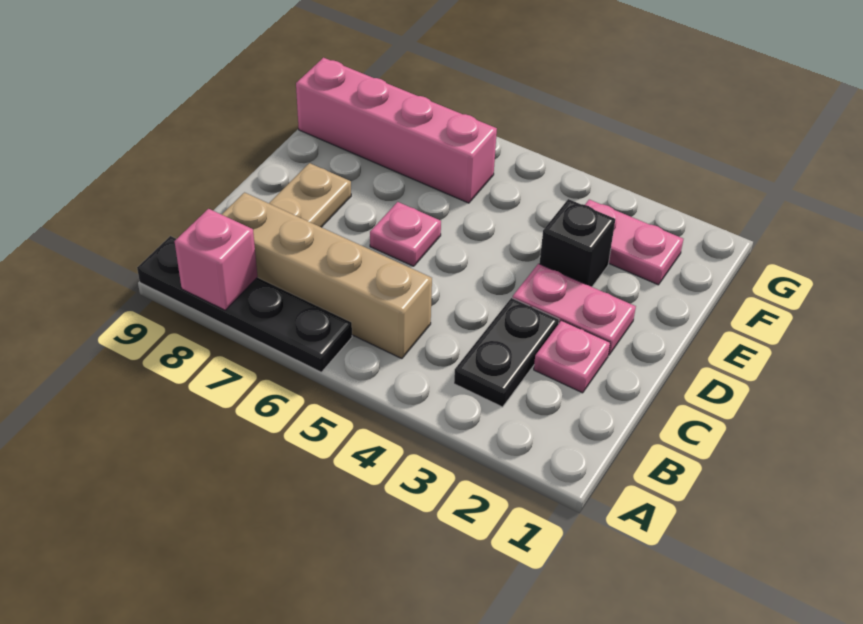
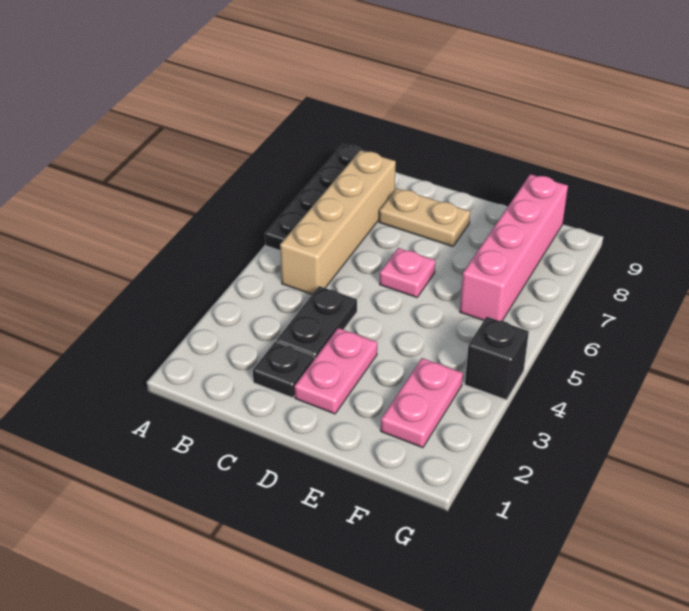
pink brick A8 level 2 -> none
black plate B3:C3 level 1 -> black plate C3:C4 level 1
pink plate C2 level 1 -> black plate C2 level 1
black brick E3 level 1 -> black brick G4 level 1

